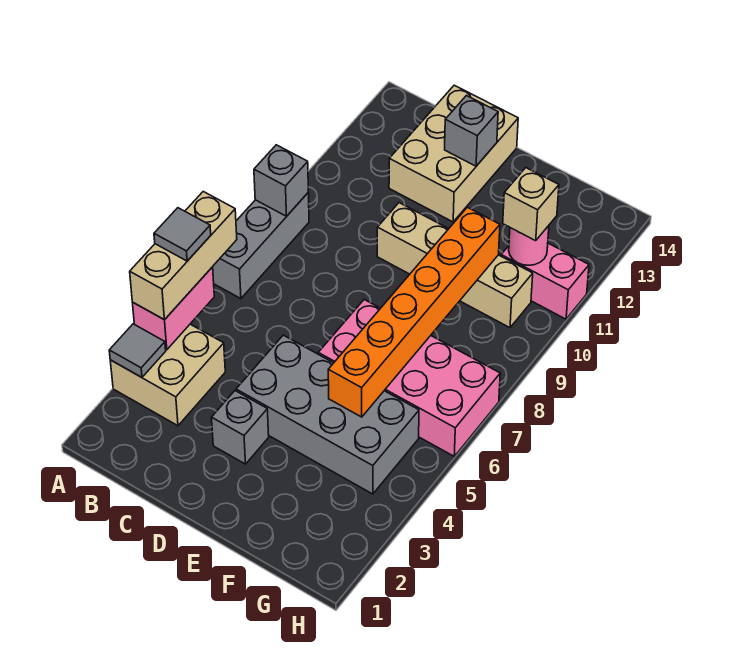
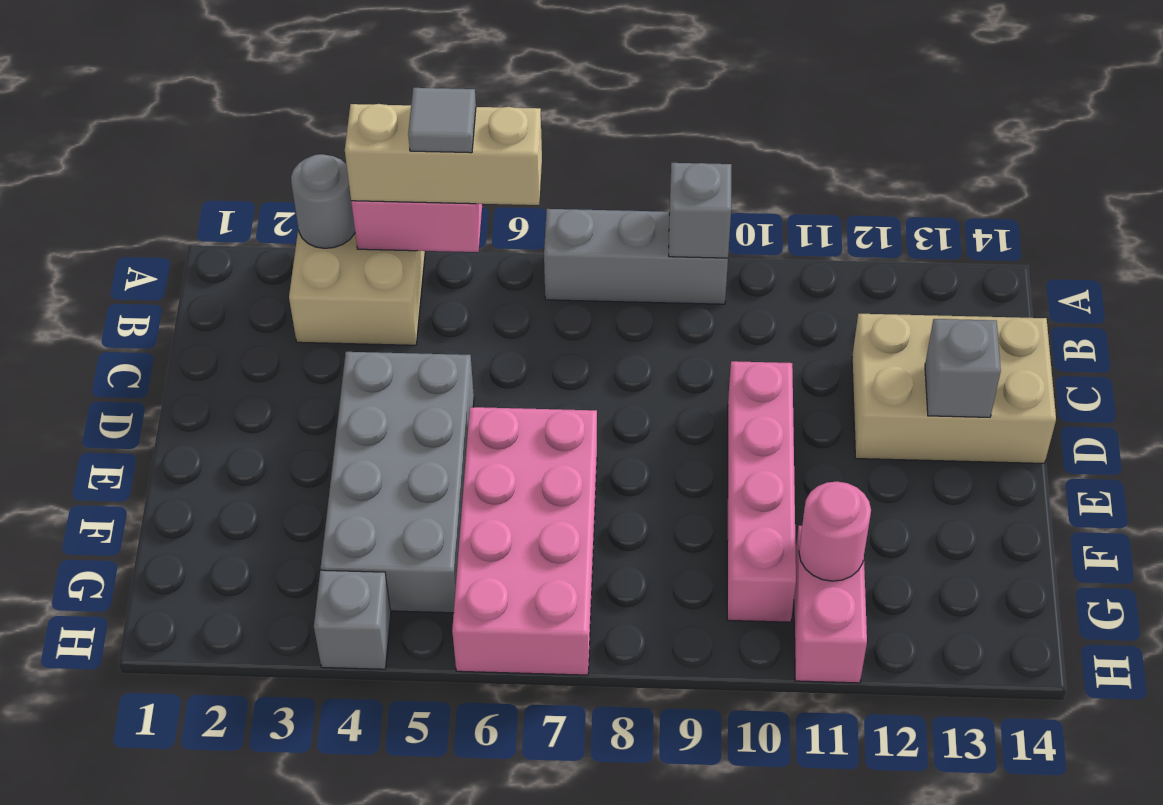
grey tile A3 level 2 -> grey round brick A3 level 2
grey brick D3 level 1 -> grey brick H4 level 1
tan brick D10:G10 level 1 -> pink brick D10:G10 level 1
orange brick F5:F10 level 2 -> none
tan brick G11 level 3 -> none

